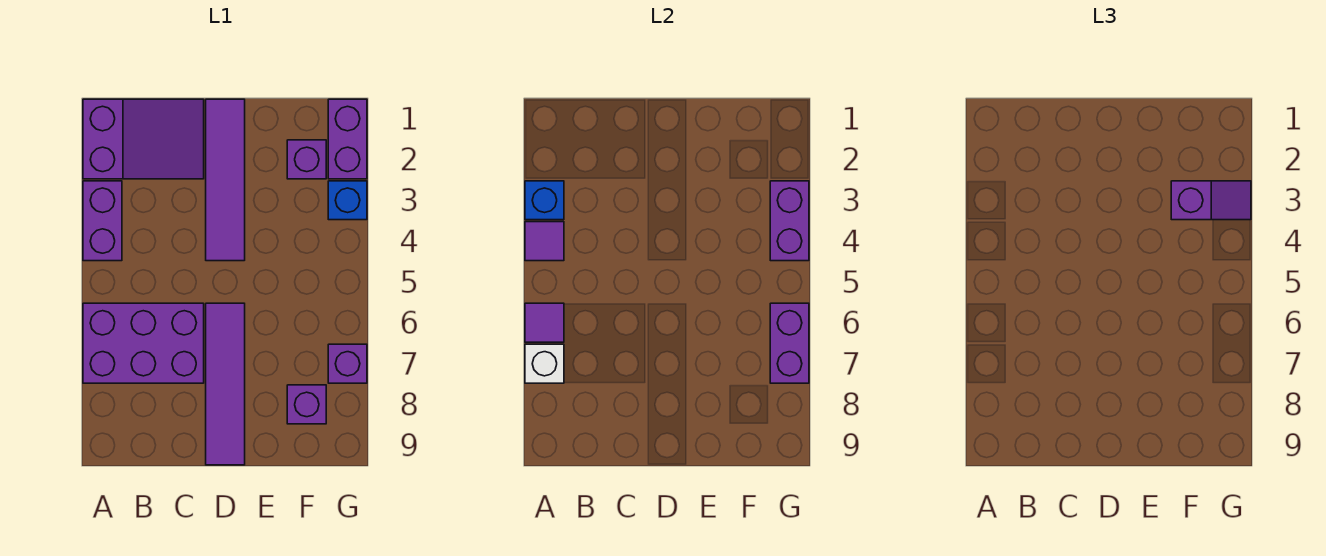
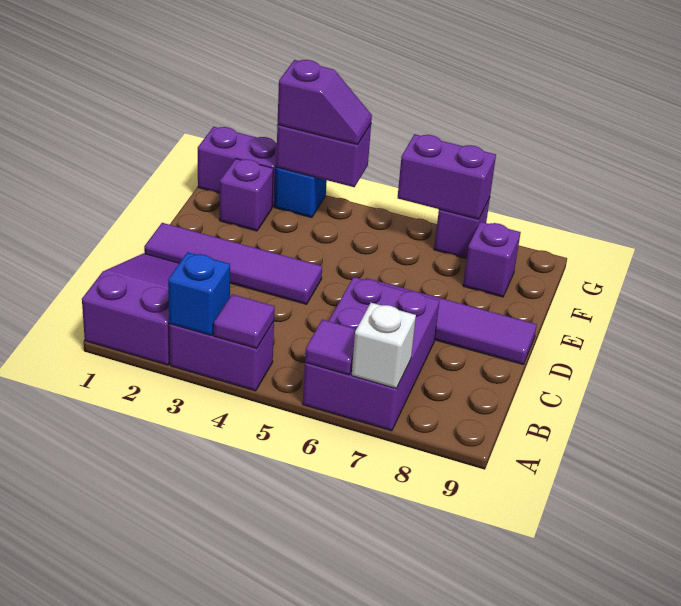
purple slope F3:G3 level 3 top F -> purple slope G3:G4 level 3 top 3

